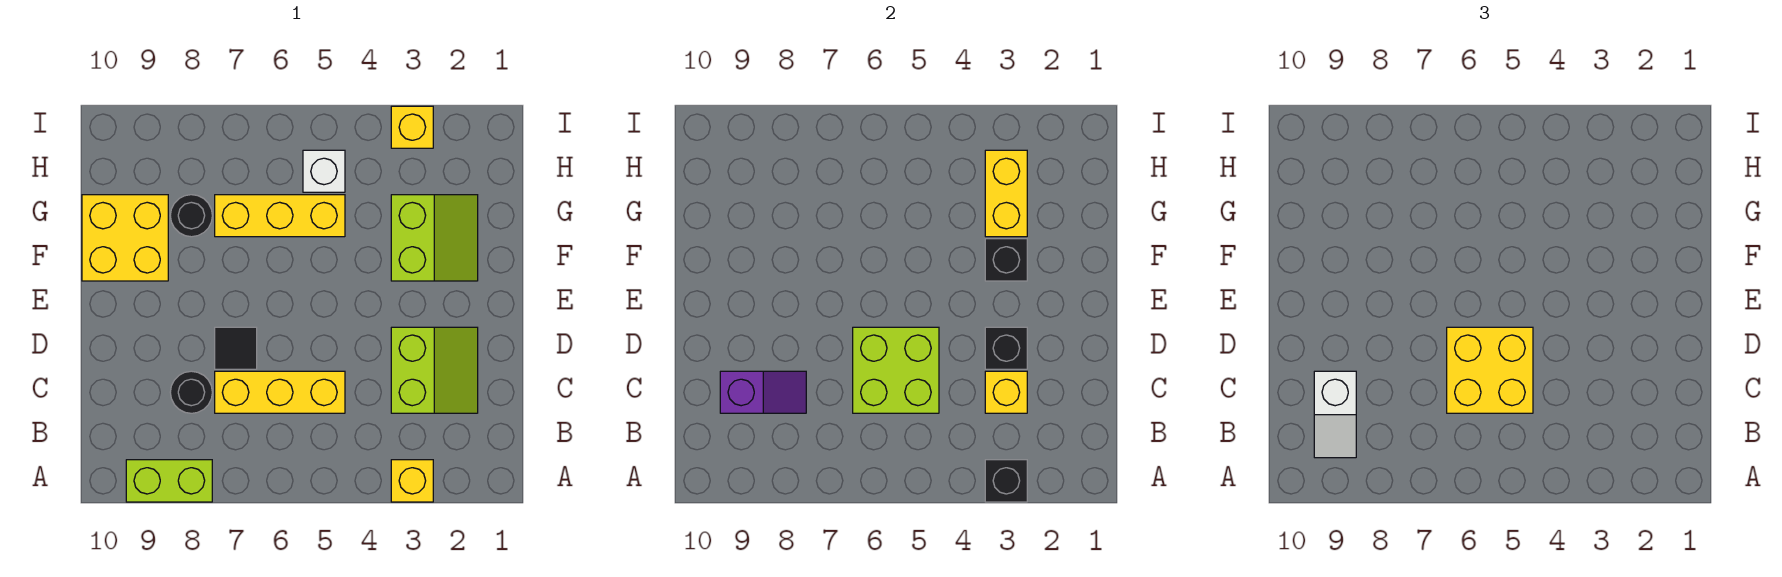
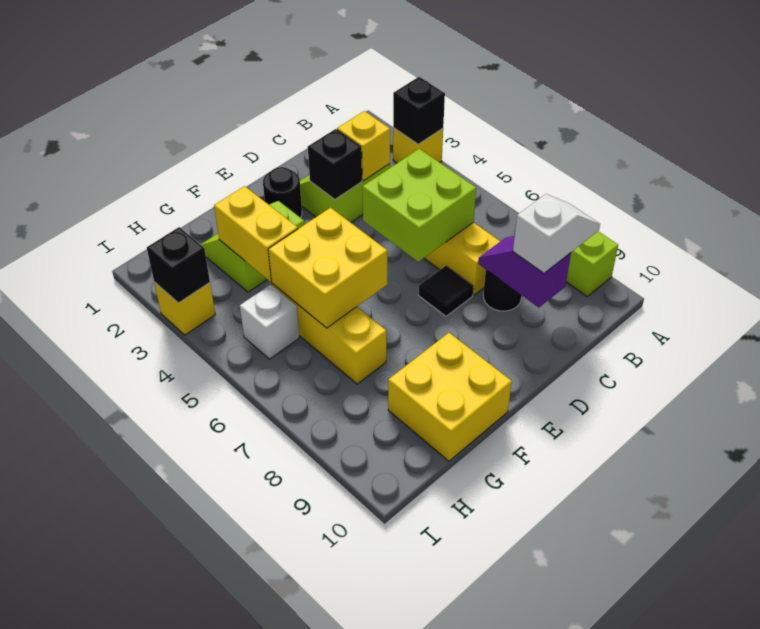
yellow brick C5:D6 level 3 -> yellow brick F5:G6 level 2
black brick F3 level 2 -> black brick I3 level 2
yellow brick G3:H3 level 2 -> yellow brick G3:G4 level 2
black round brick G8 level 1 -> black round brick E2 level 1

